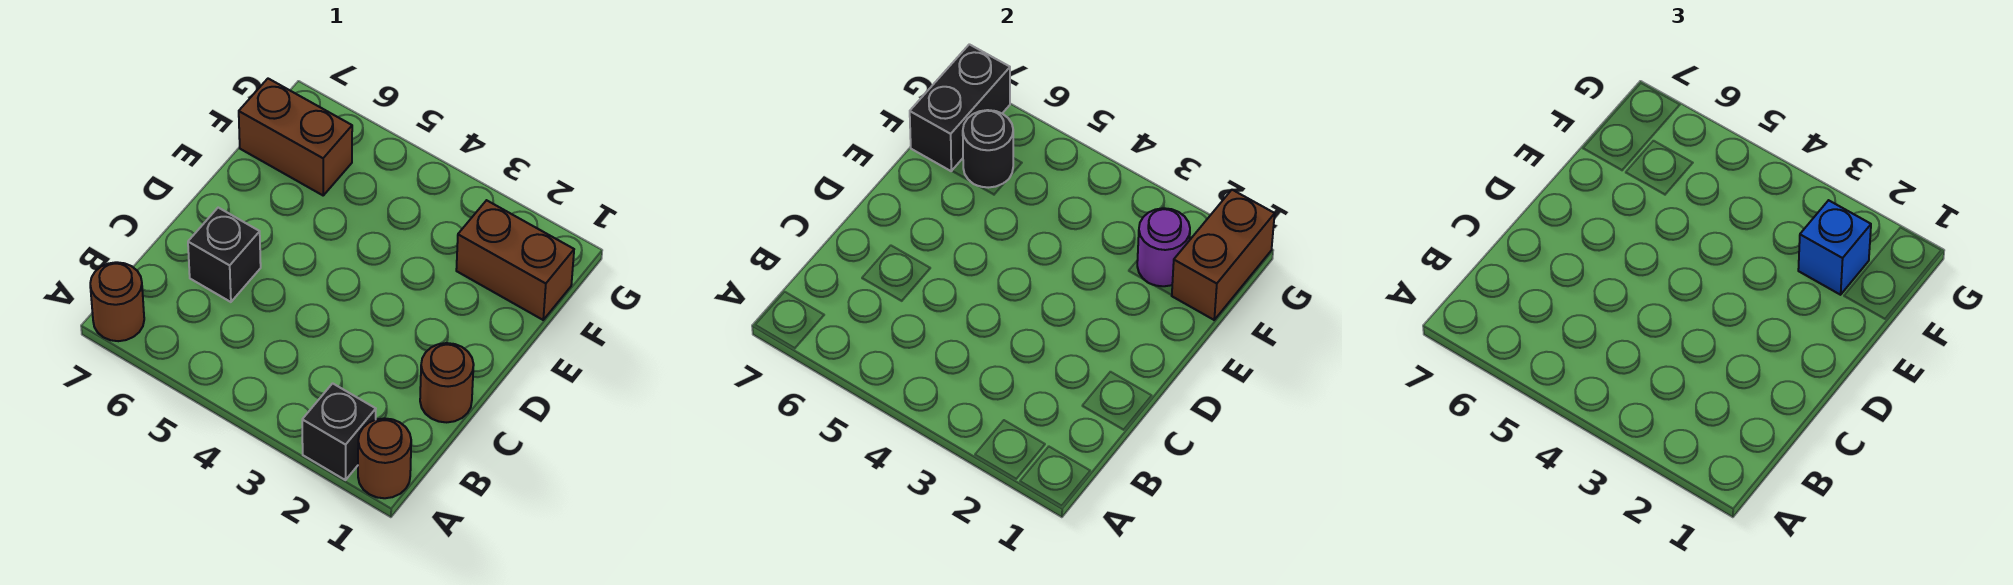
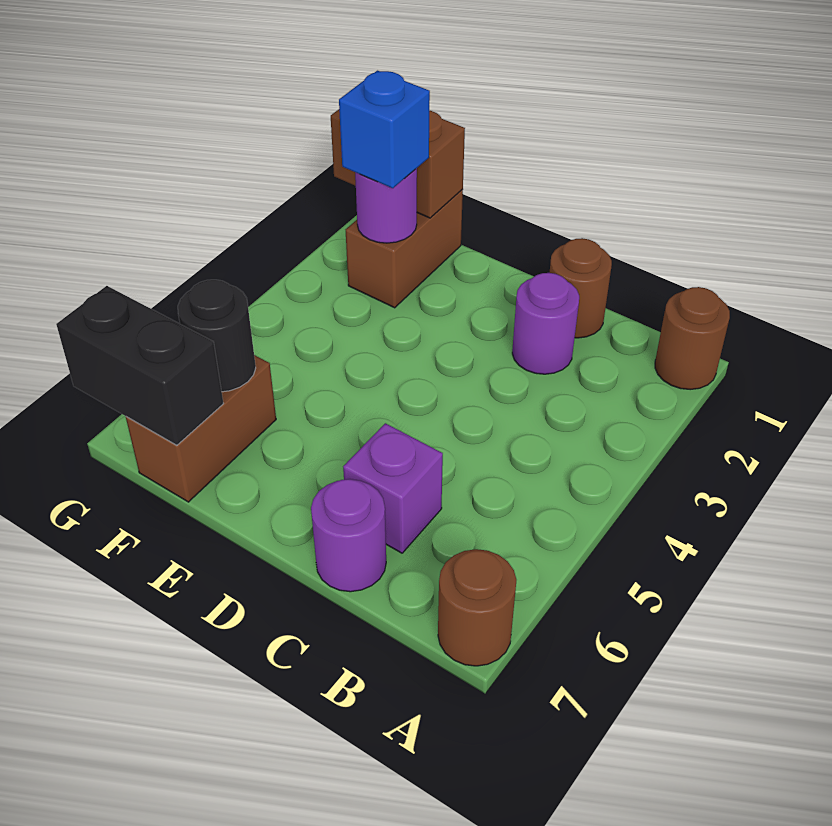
black brick A2 level 1 -> none
none -> purple round brick C2 level 1
black brick C6 level 1 -> purple brick C6 level 1
none -> purple round brick C7 level 1

